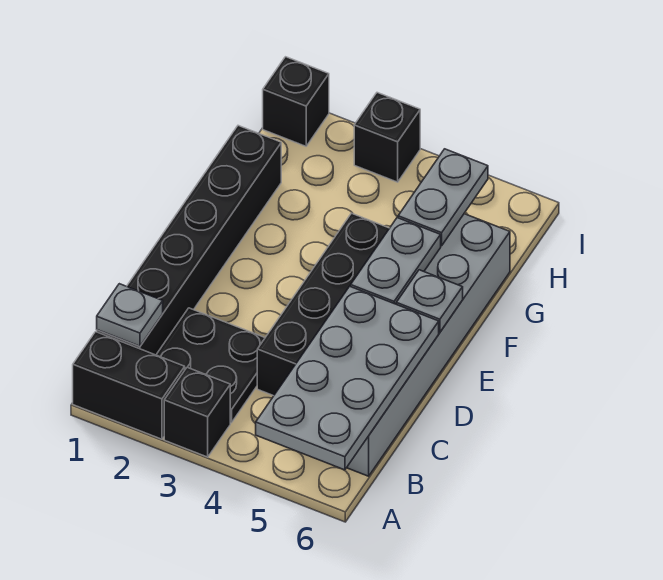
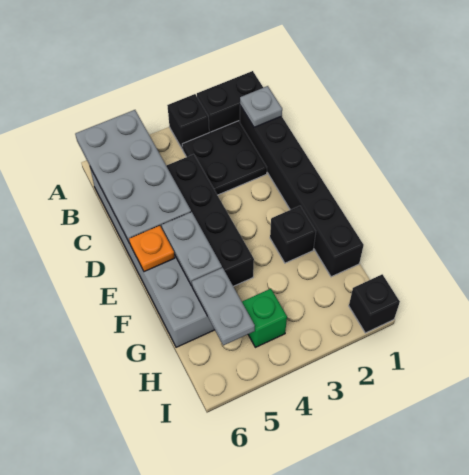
grey plate E6 level 2 -> orange plate E6 level 2
none -> green brick H4 level 1
black brick I3 level 1 -> black brick F2 level 1

